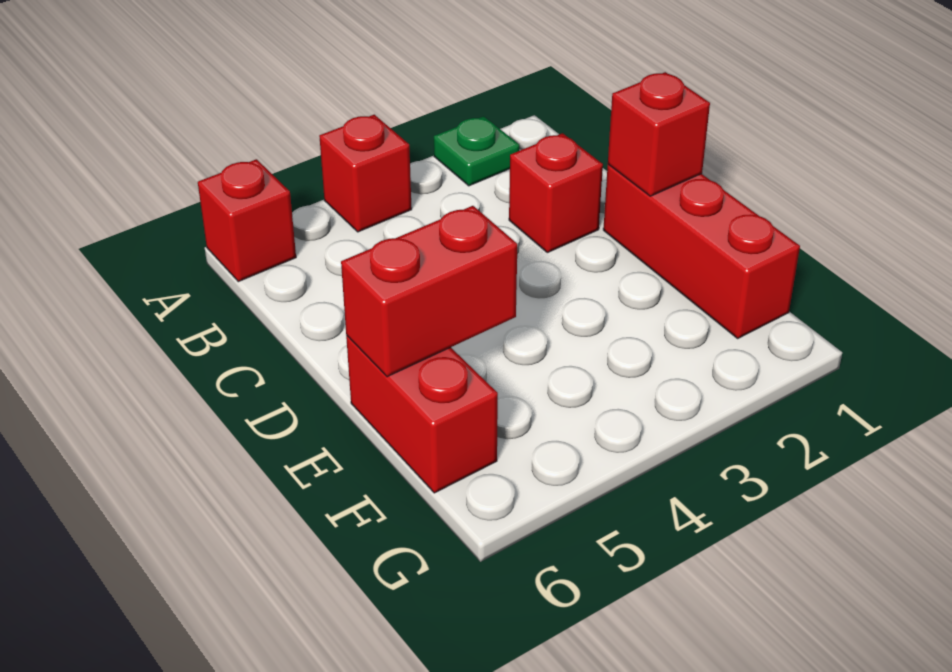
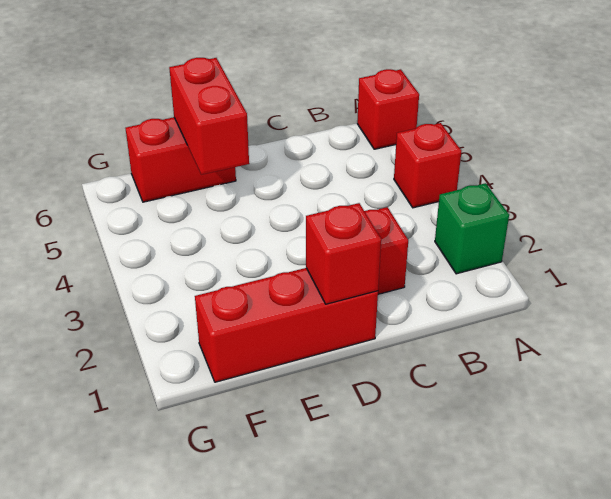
green plate A2 level 1 -> green brick A2 level 1

